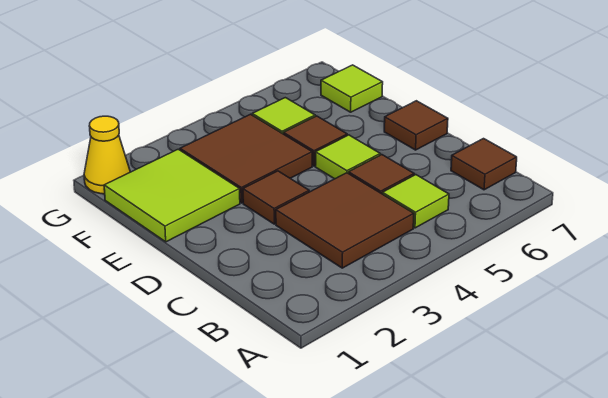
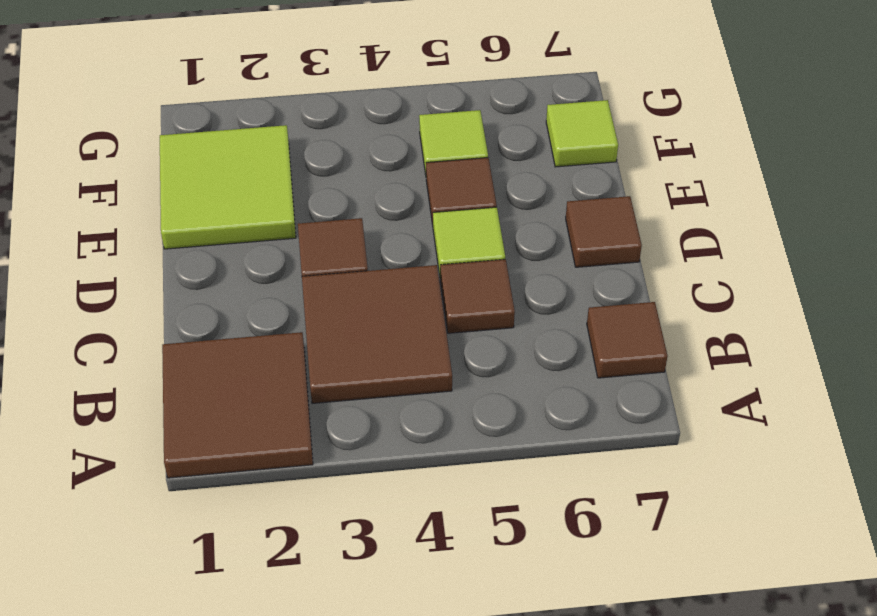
lime tile B5 level 1 -> none
brown tile E3:F4 level 1 -> brown tile A1:B2 level 1
yellow cone G1 level 1 -> none

